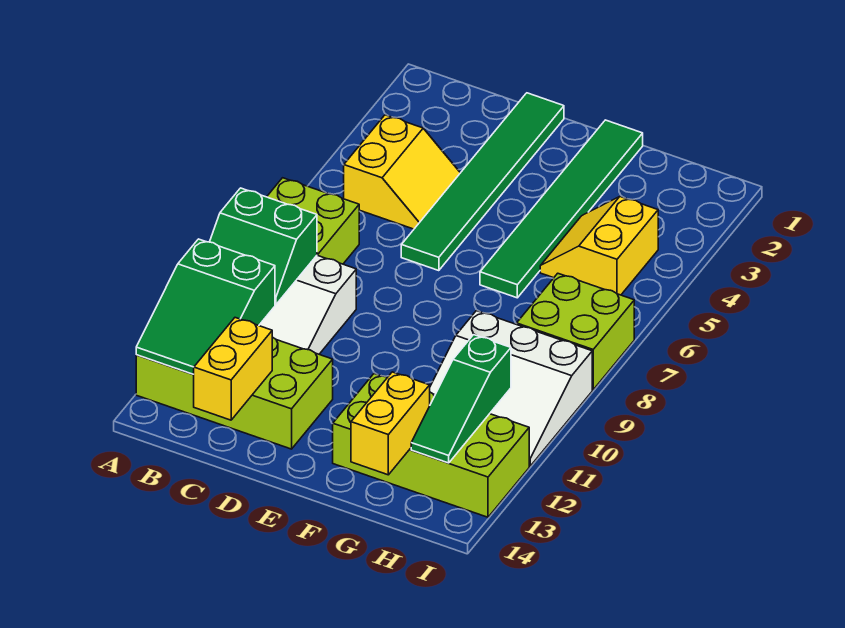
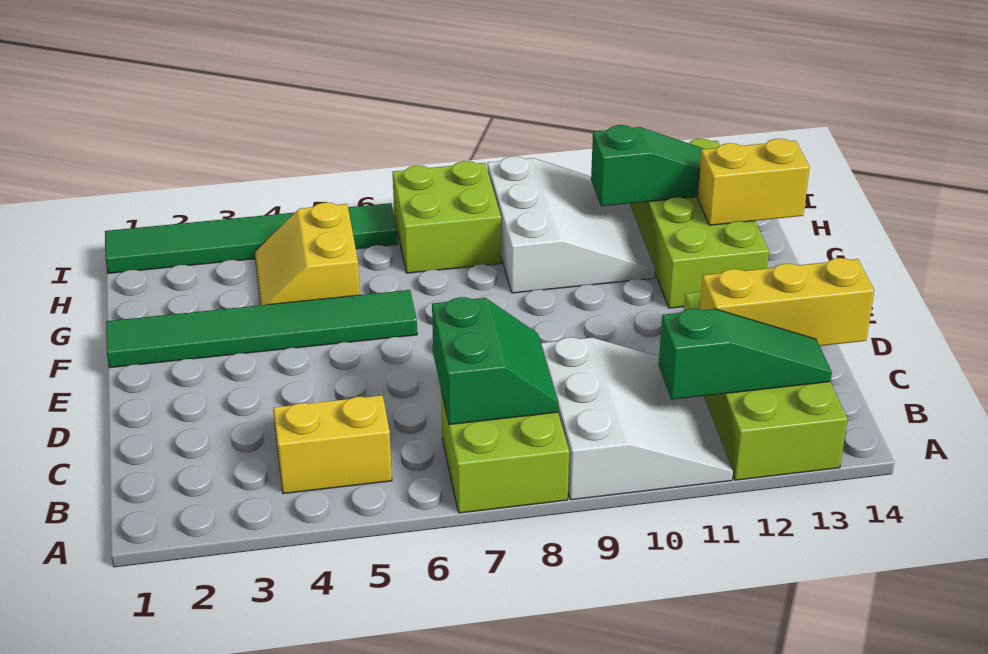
green slope A9:B10 level 2 top 9 -> green slope B7:C8 level 2 top 7
green slope A11:B13 level 2 top 11 -> green slope B11:B13 level 2 top 11
yellow brick C13:C14 level 2 -> yellow brick C12:C14 level 2
green tile D1:D6 level 1 -> green tile I1:I6 level 1
yellow slope G4:H5 level 1 top H -> yellow slope G4:H5 level 1 top 5

